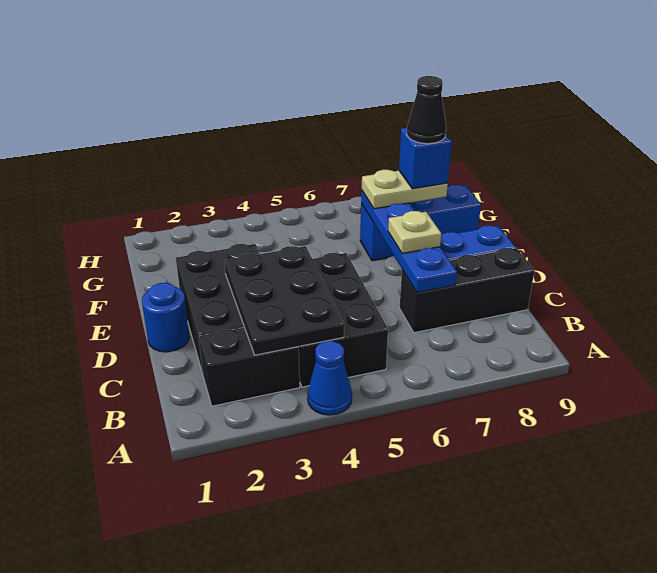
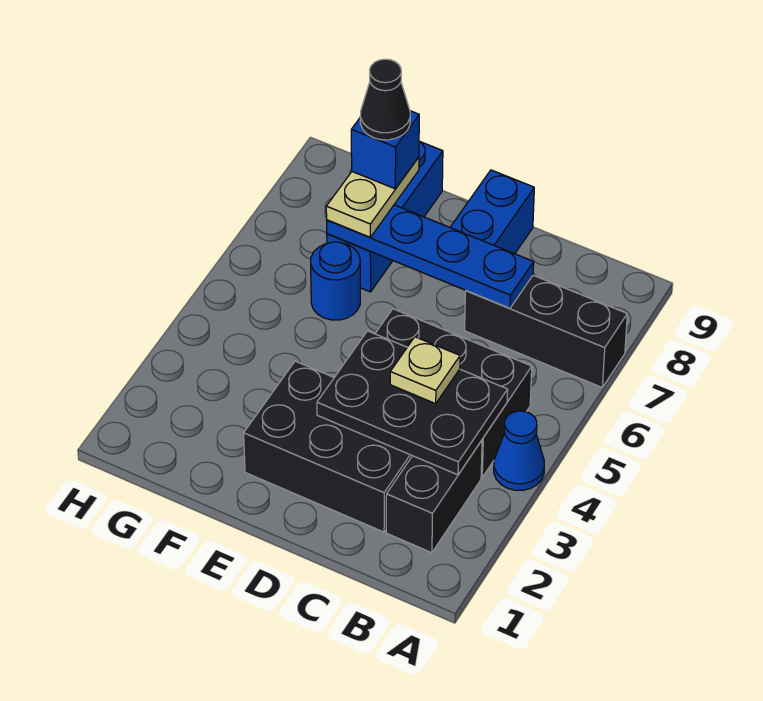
black brick C7:C9 level 1 -> black brick A7:C7 level 1
blue round brick D1 level 1 -> blue round brick F6 level 1
tan plate D7 level 3 -> tan plate C4 level 3

